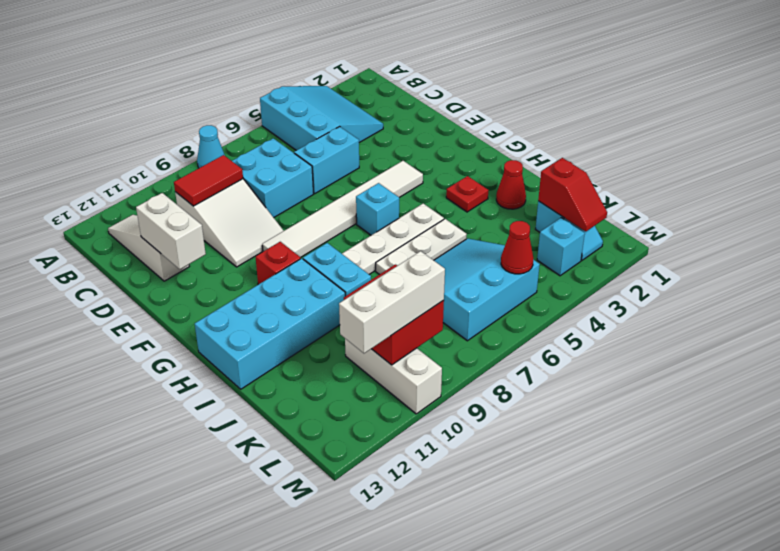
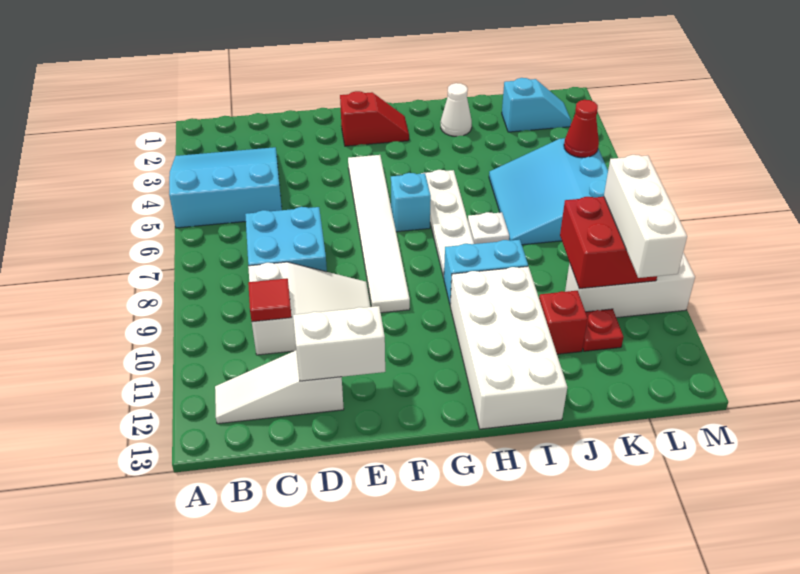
cyan cone A8 level 1 -> none
red tile C9:C10 level 2 -> red tile C10 level 2
cyan brick D5:D6 level 1 -> none
red brick G10 level 1 -> red brick J11 level 1
red plate H3 level 1 -> red plate K11 level 1
cyan brick H10:I13 level 1 -> white brick H10:I13 level 1
red cone I2 level 1 -> white cone I2 level 1
white plate I5:I7 level 1 -> white plate I7 level 1
red slope K2:L2 level 2 top K -> red slope F2:G2 level 1 top F
cyan brick L3 level 1 -> none

